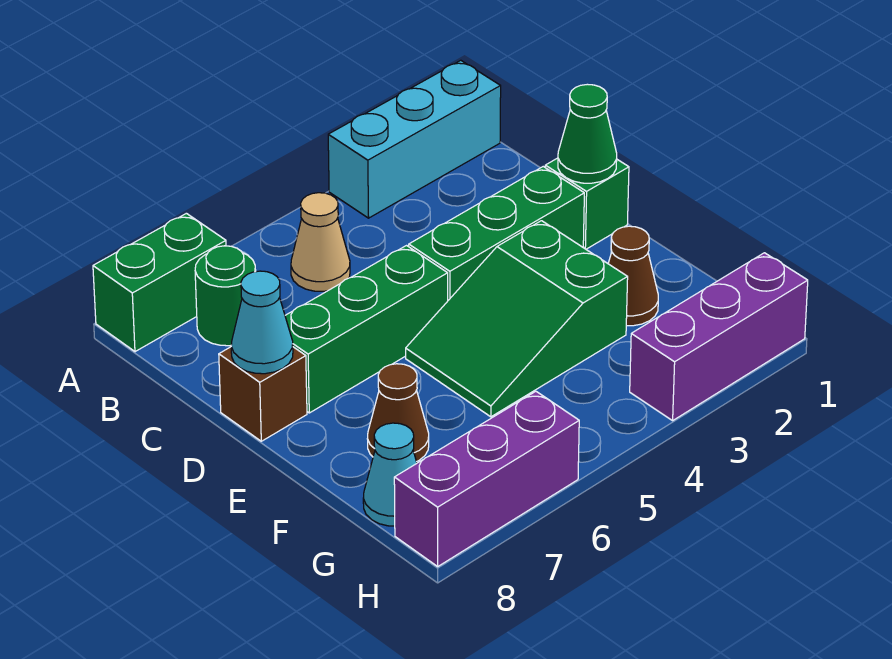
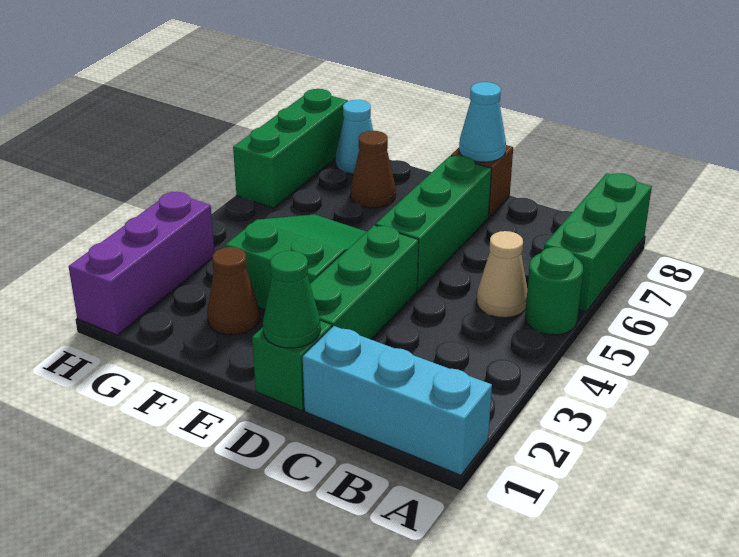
cyan brick A1:A3 level 1 -> cyan brick A1:C1 level 1
green brick A7:A8 level 1 -> green brick A6:A8 level 1
green round brick B7 level 1 -> green round brick A5 level 1
purple brick H6:H8 level 1 -> green brick H6:H8 level 1

